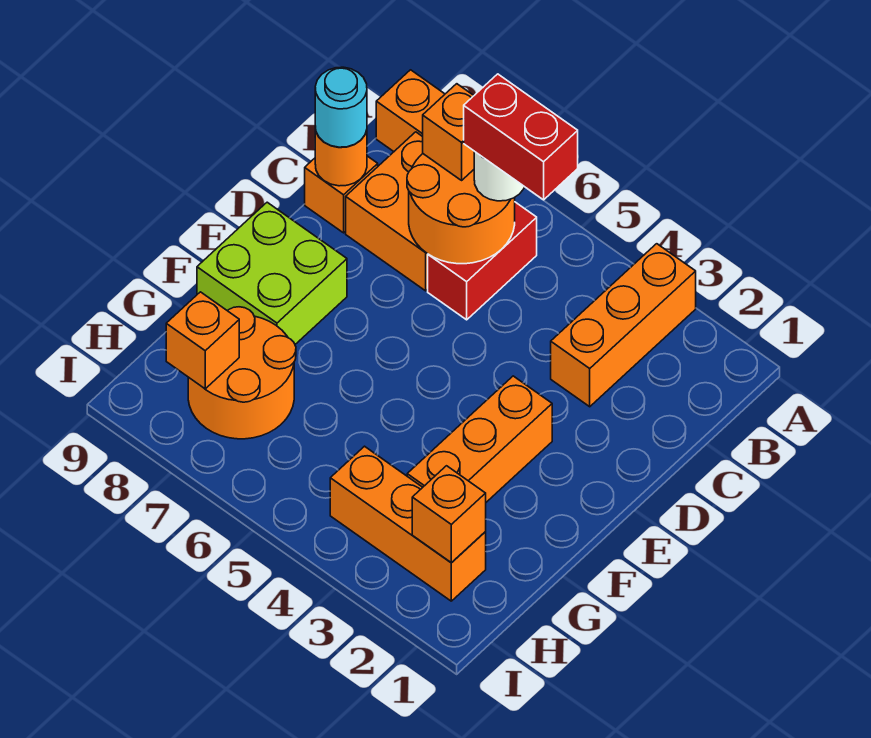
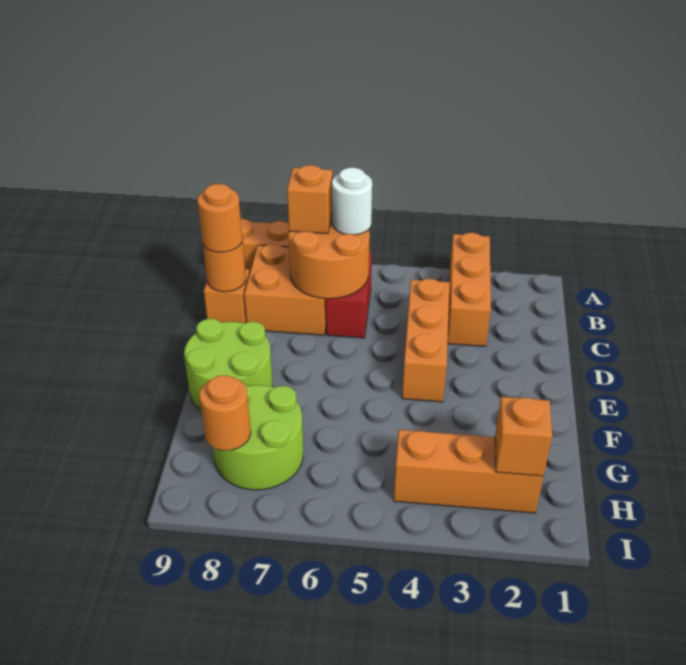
red brick B5:B6 level 4 -> none
cyan round brick C9 level 3 -> orange round brick C9 level 3
orange brick E3:G3 level 1 -> orange brick C4:E4 level 1
lime brick E8:F9 level 1 -> lime round brick E8:F9 level 1
orange round brick G7:H8 level 1 -> lime round brick G7:H8 level 1
orange brick H8 level 2 -> orange round brick H8 level 2

